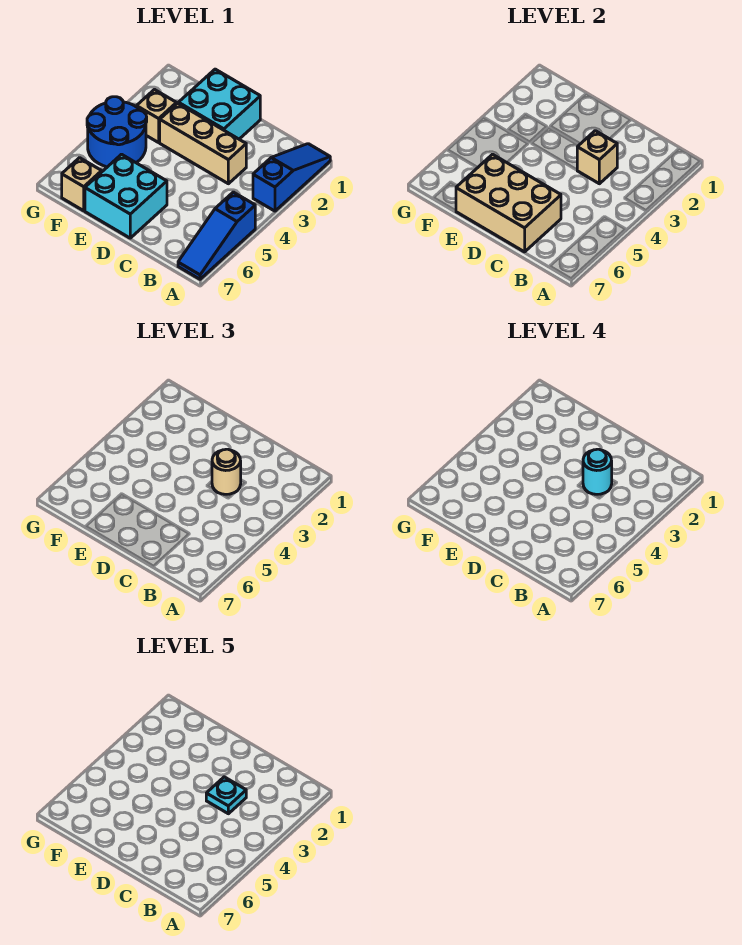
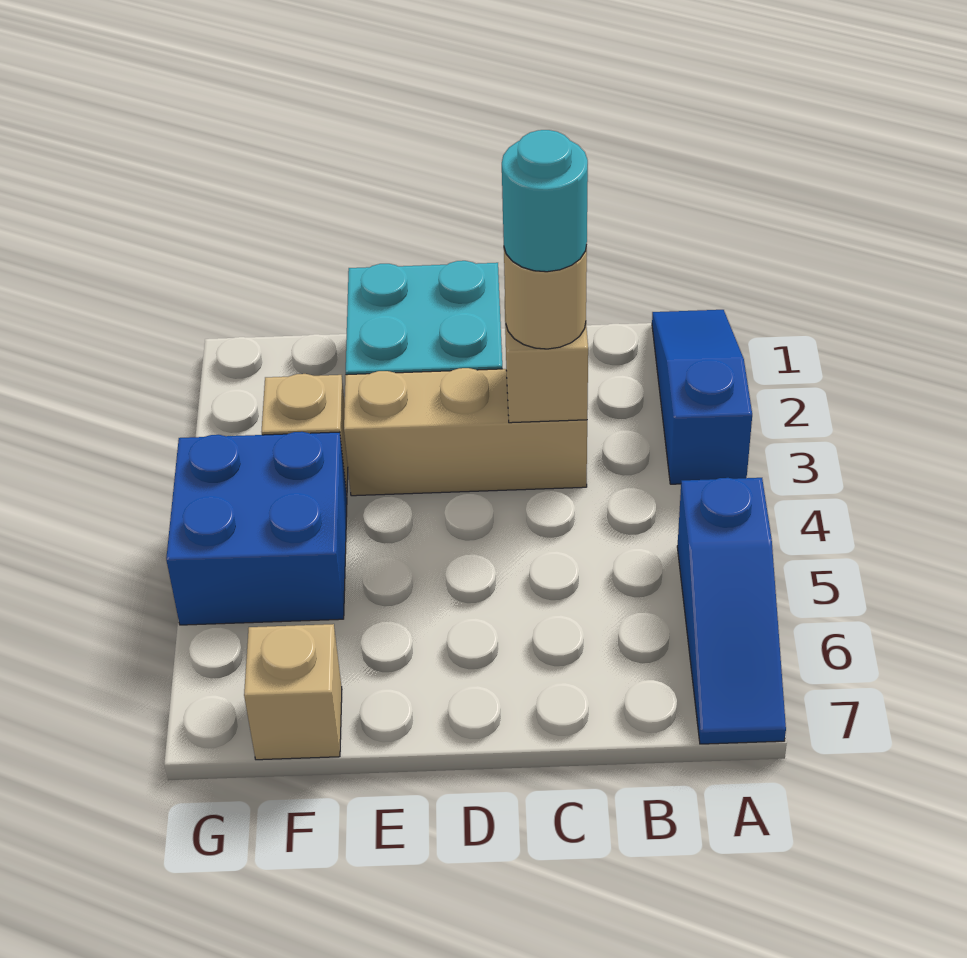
cyan plate C3 level 5 -> none
tan brick C6:E7 level 2 -> none
cyan brick D6:E7 level 1 -> none
blue round brick F4:G5 level 1 -> blue brick F4:G5 level 1

